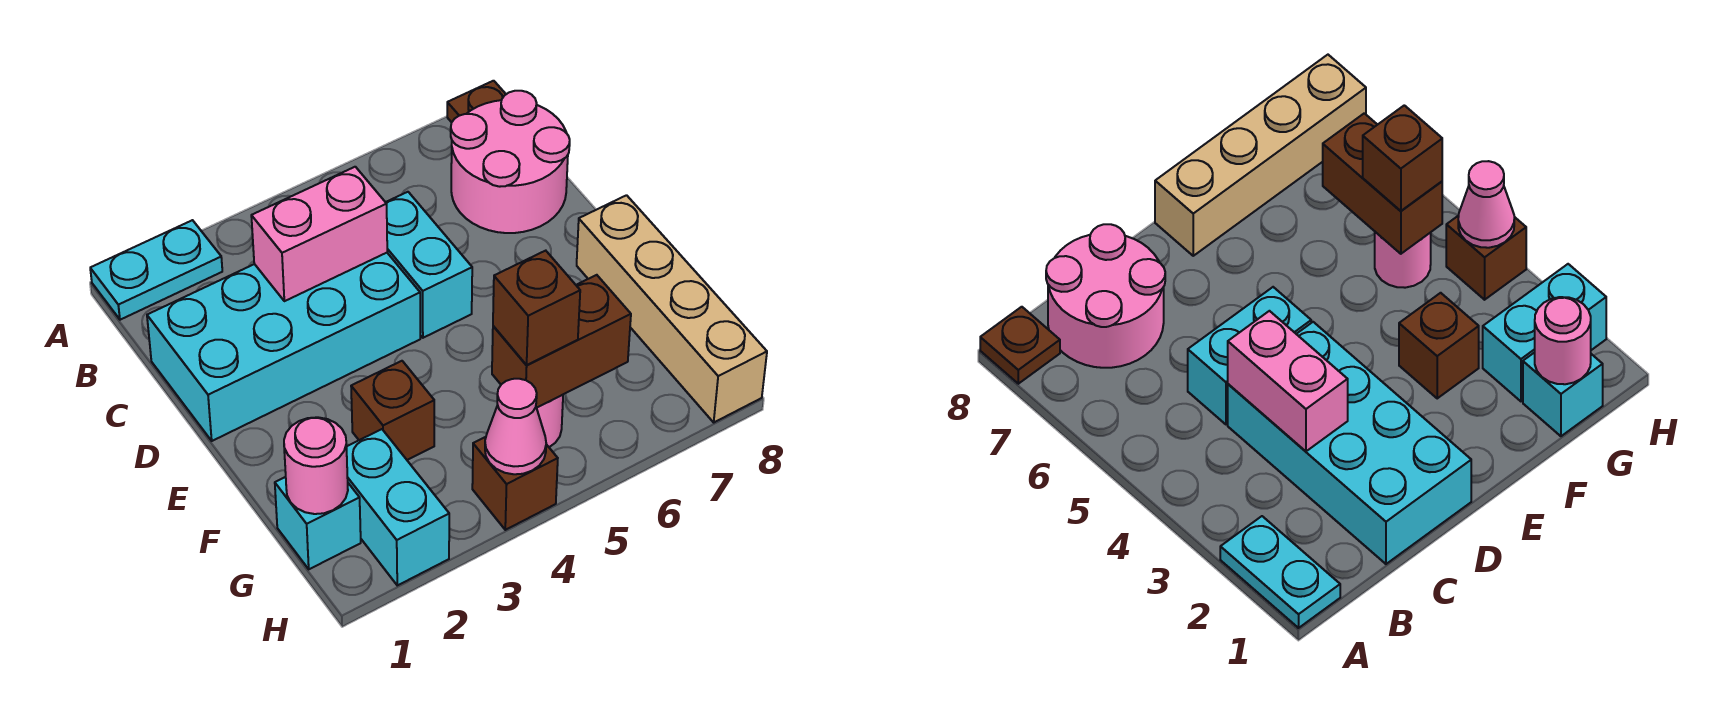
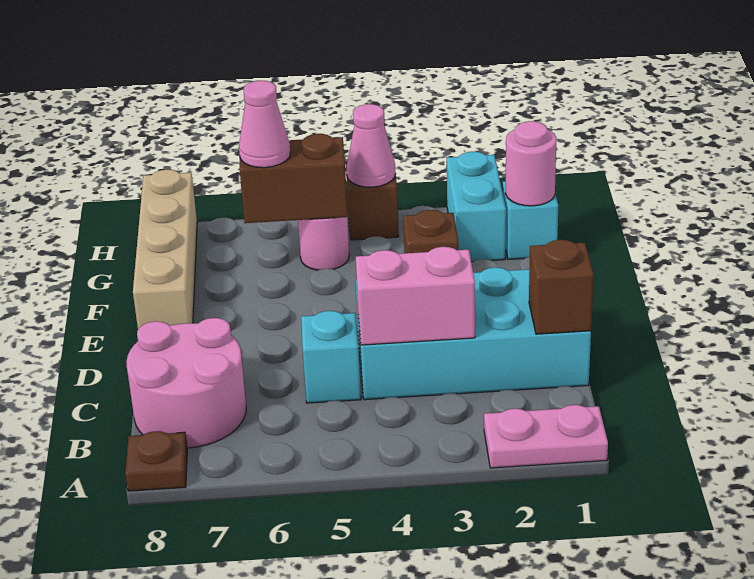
cyan plate A1:A2 level 1 -> pink plate A1:A2 level 1
cyan brick C5:D5 level 1 -> cyan brick C5 level 1
brown brick G5 level 3 -> brown brick C1 level 2
none -> pink cone G6 level 3

